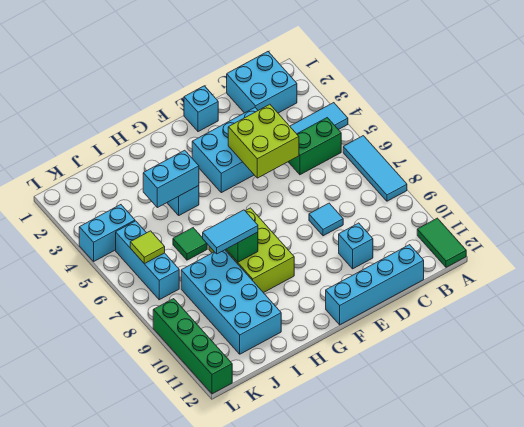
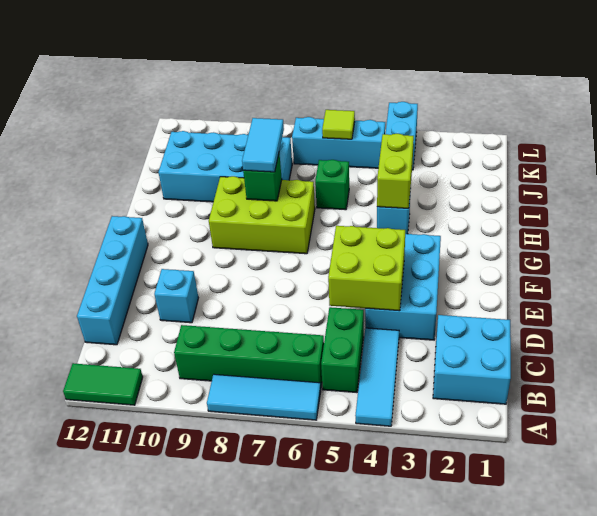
cyan tile D8 level 1 -> none
cyan brick E1 level 1 -> none
cyan brick H4:I4 level 2 -> lime brick H4:I4 level 2
green tile I6 level 1 -> green brick I6 level 1
green brick L9:L12 level 1 -> green brick B6:B9 level 1

